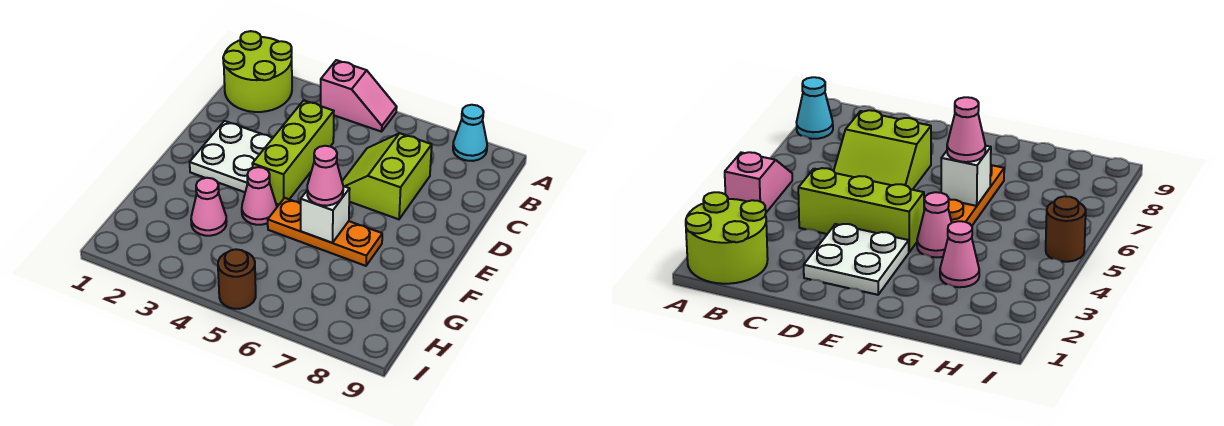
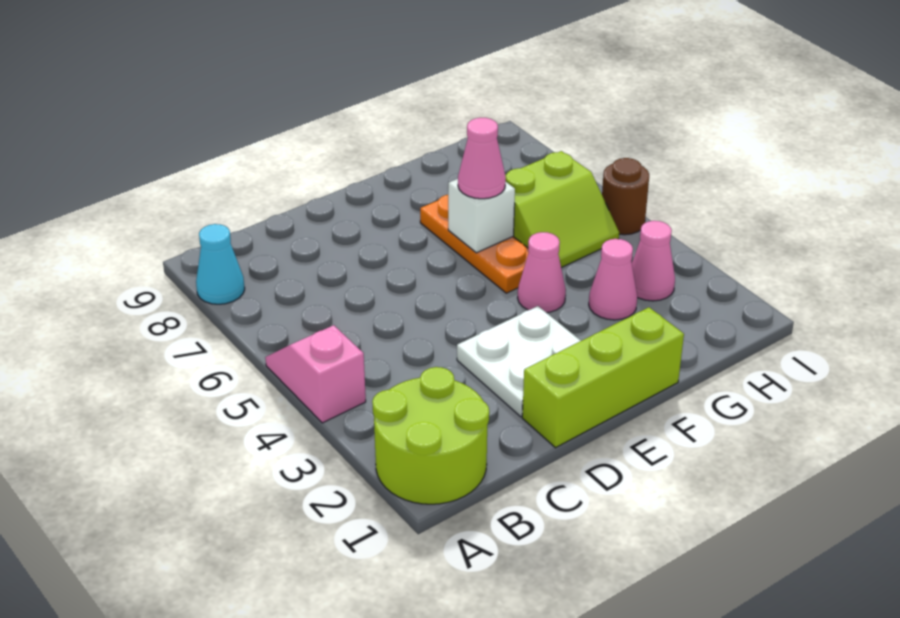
lime brick C4:E4 level 1 -> lime brick D1:F1 level 1
lime slope C6:D7 level 1 top 7 -> lime slope G5:H6 level 1 top 6
none -> pink cone H3 level 1

